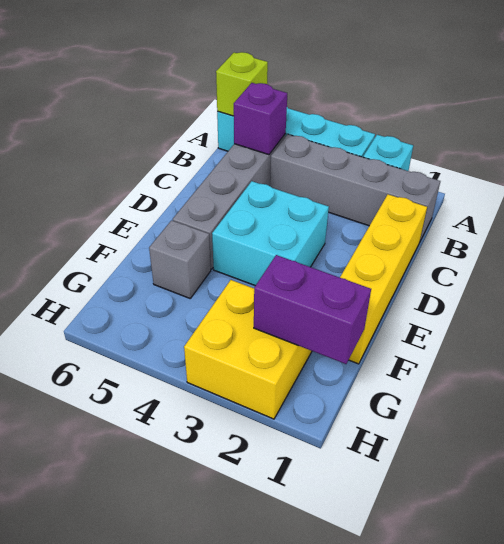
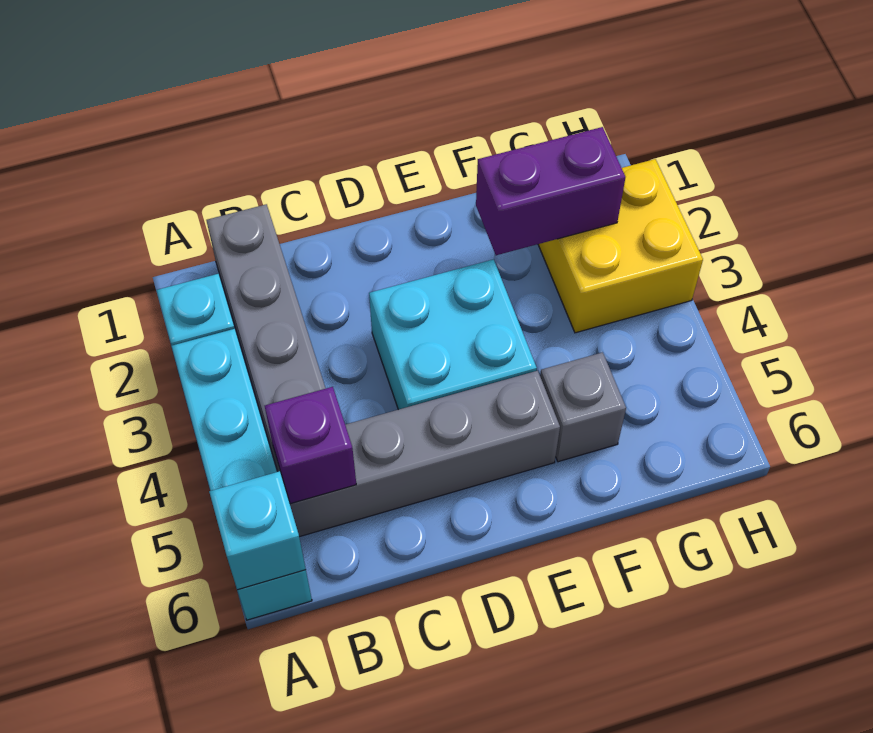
lime brick A6 level 2 -> cyan brick A6 level 2
yellow brick C1:F1 level 1 -> none
purple brick G1:G2 level 2 -> purple brick F2:G2 level 2

